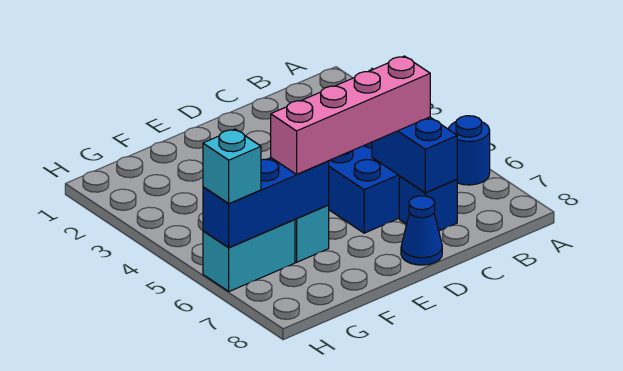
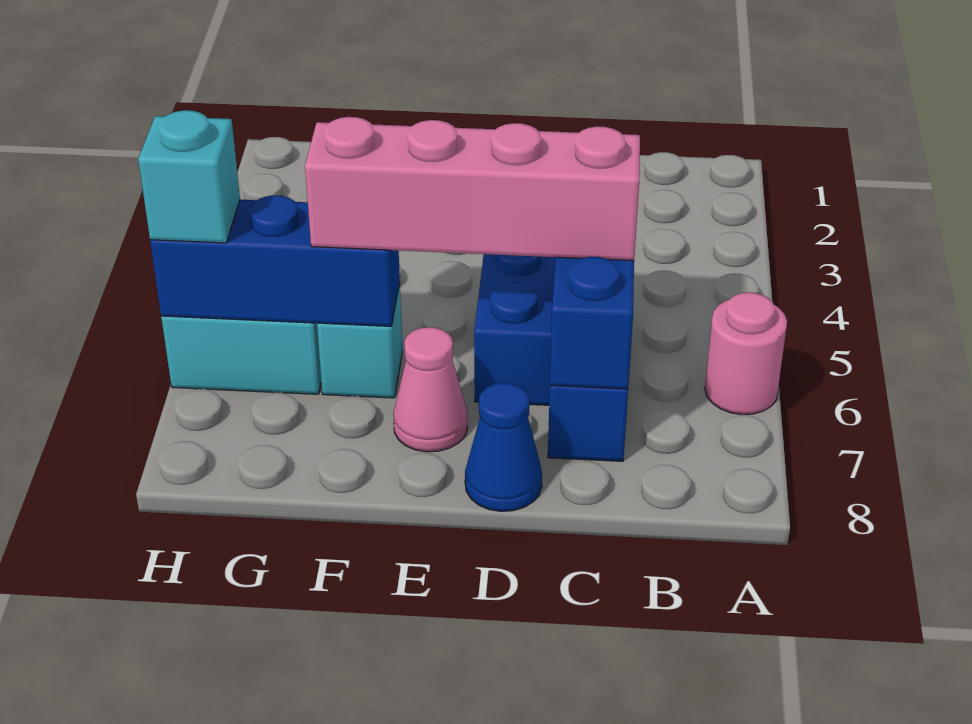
blue round brick A6 level 1 -> pink round brick A6 level 1
none -> pink cone E7 level 1

